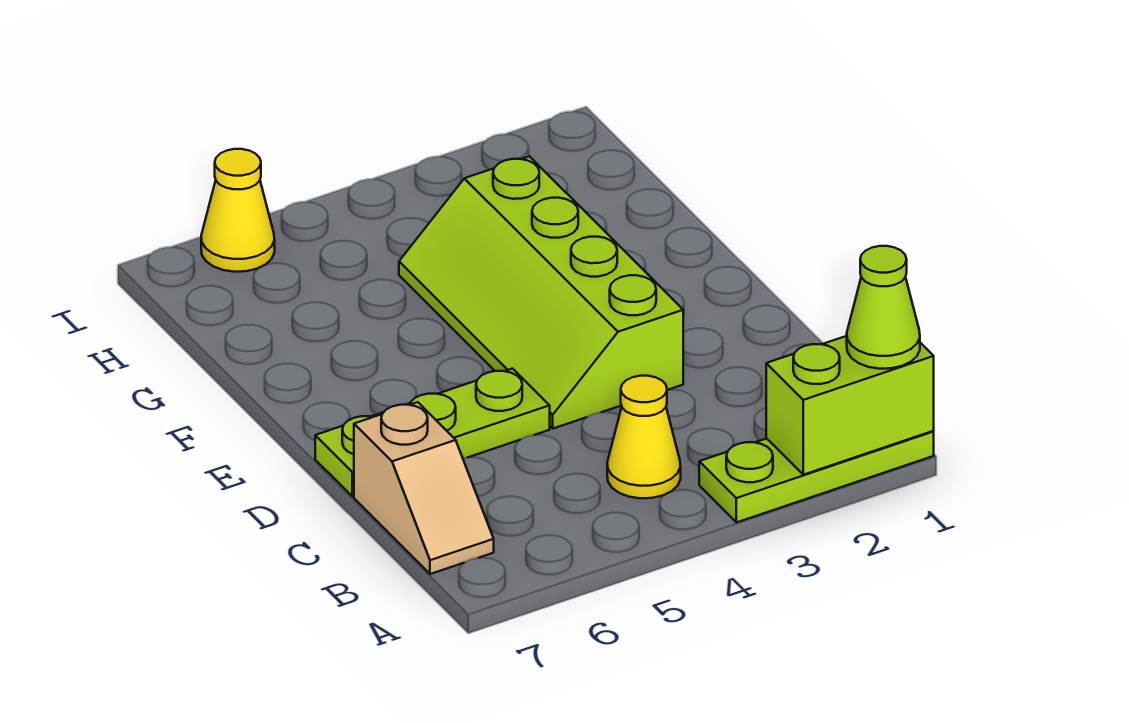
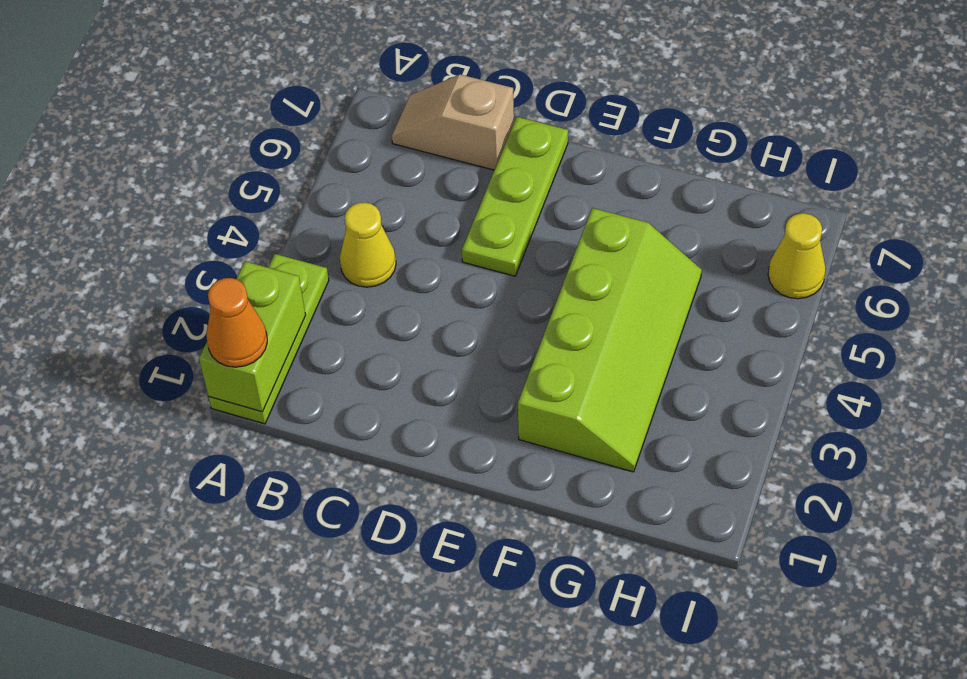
lime cone A1 level 3 -> orange cone A1 level 3
lime slope D3:G4 level 1 top 3 -> lime slope F2:G5 level 1 top F

